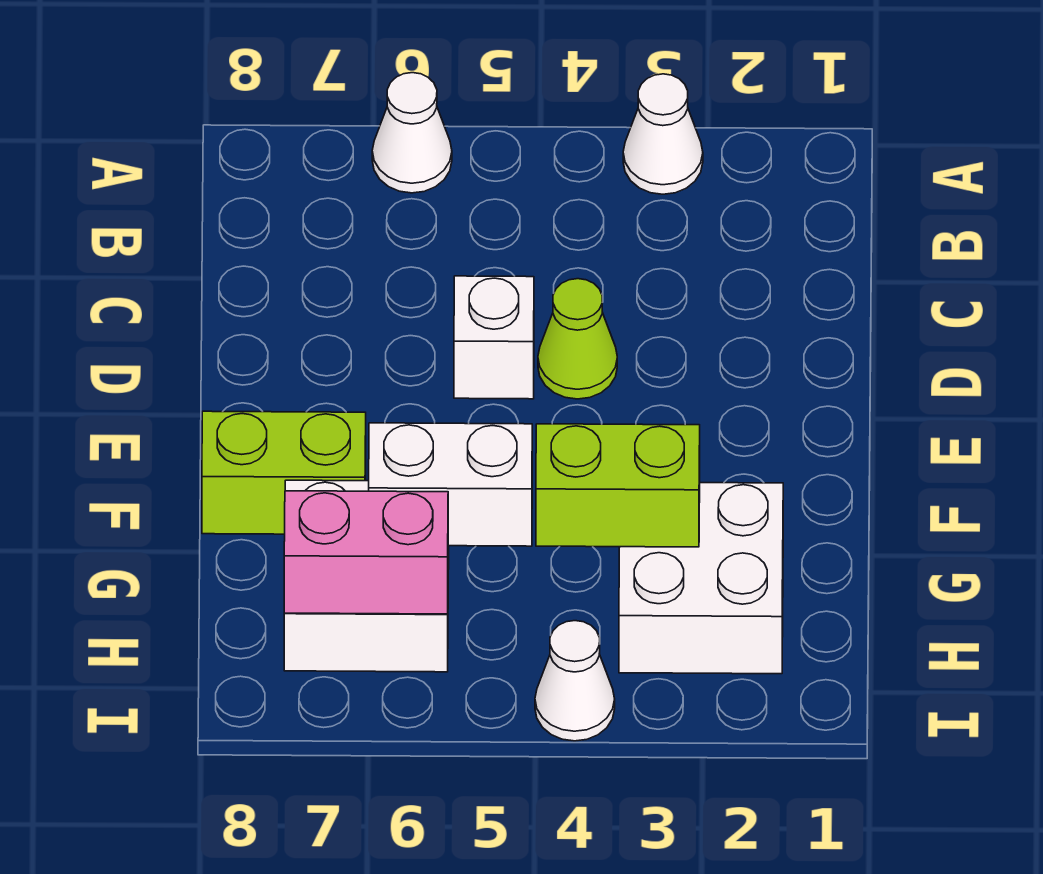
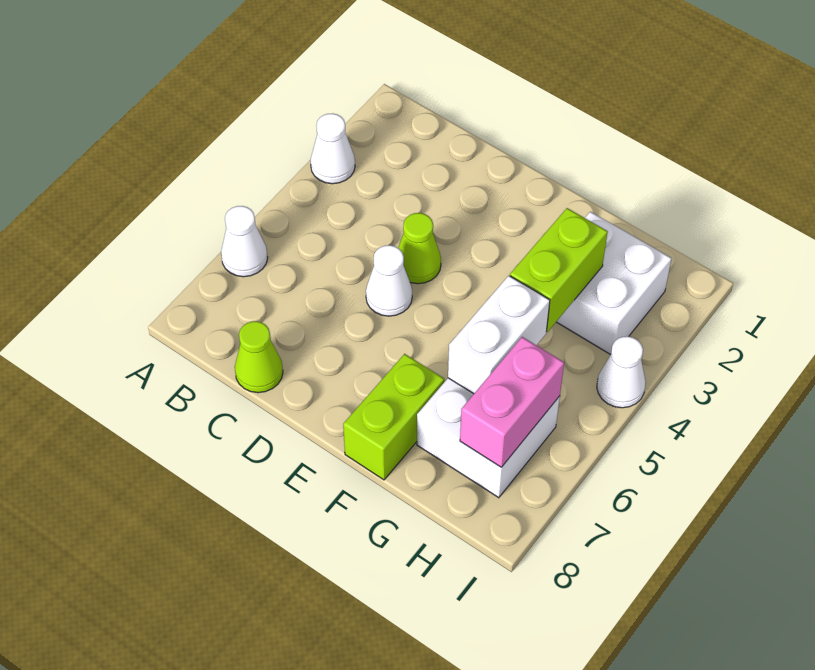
none -> lime cone C8 level 1
white brick D5 level 1 -> white cone D5 level 1

